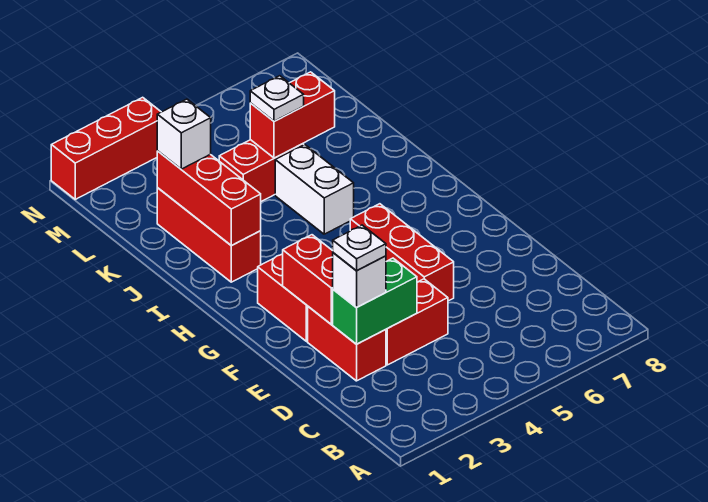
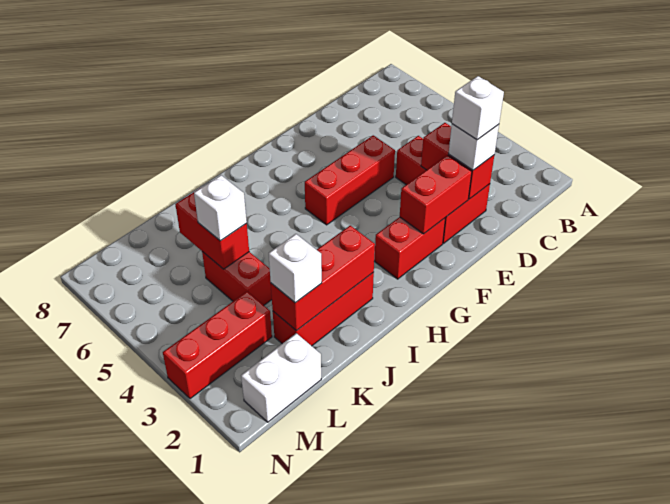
green brick D2:D3 level 2 -> red brick D2:D3 level 2
white plate D2 level 4 -> white brick D2 level 4
white brick I5:J5 level 1 -> white brick L1:M1 level 1
white plate K5 level 3 -> white brick K5 level 3
red brick N1:N3 level 1 -> red brick L3:N3 level 1

